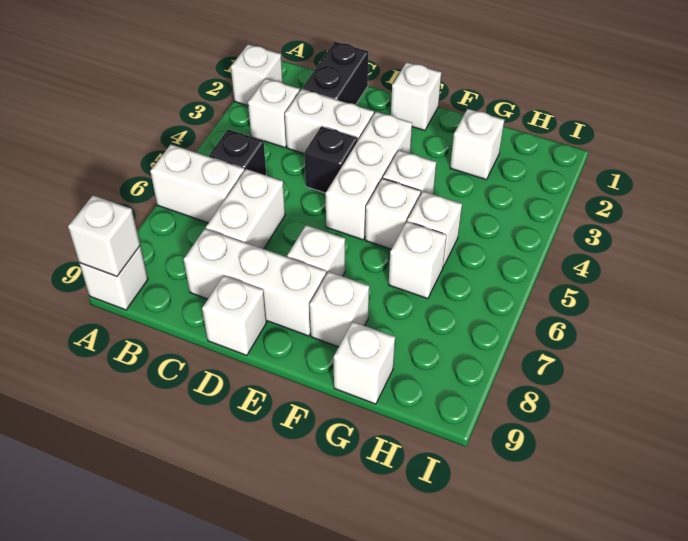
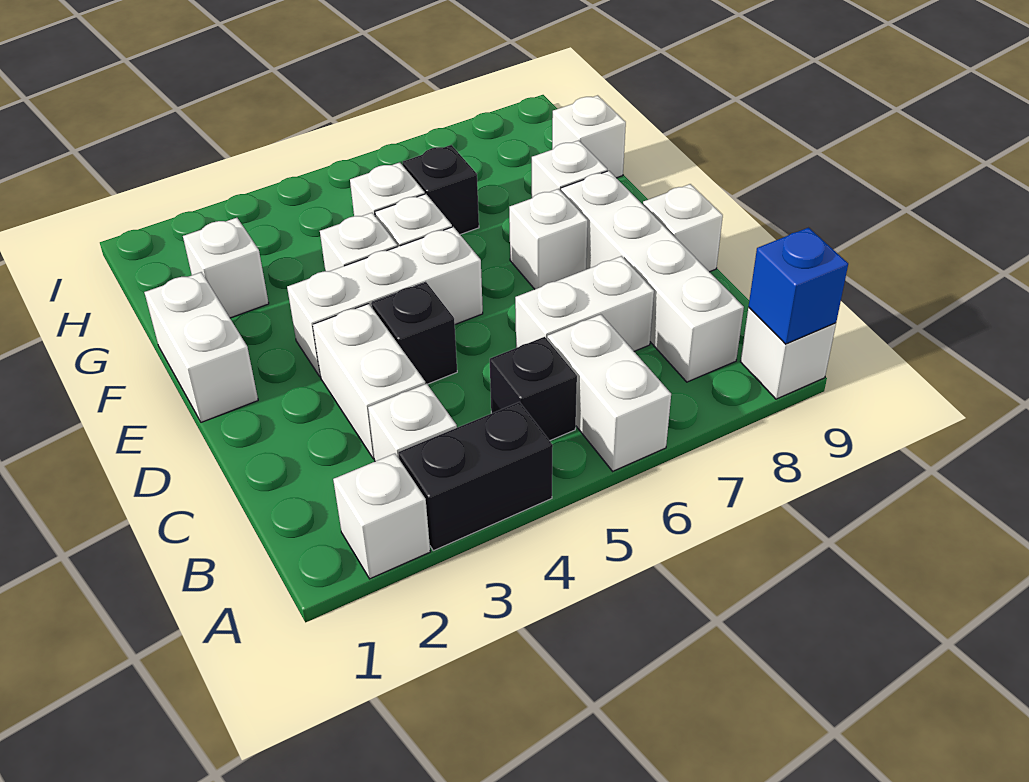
white brick A9 level 2 -> blue brick A9 level 2
black brick C1:C2 level 1 -> black brick A3:A4 level 1
white brick C8:E8 level 1 -> white brick B8:E8 level 1
white brick E1 level 1 -> white brick E1:F1 level 1
white brick G6 level 1 -> black brick G6 level 1

